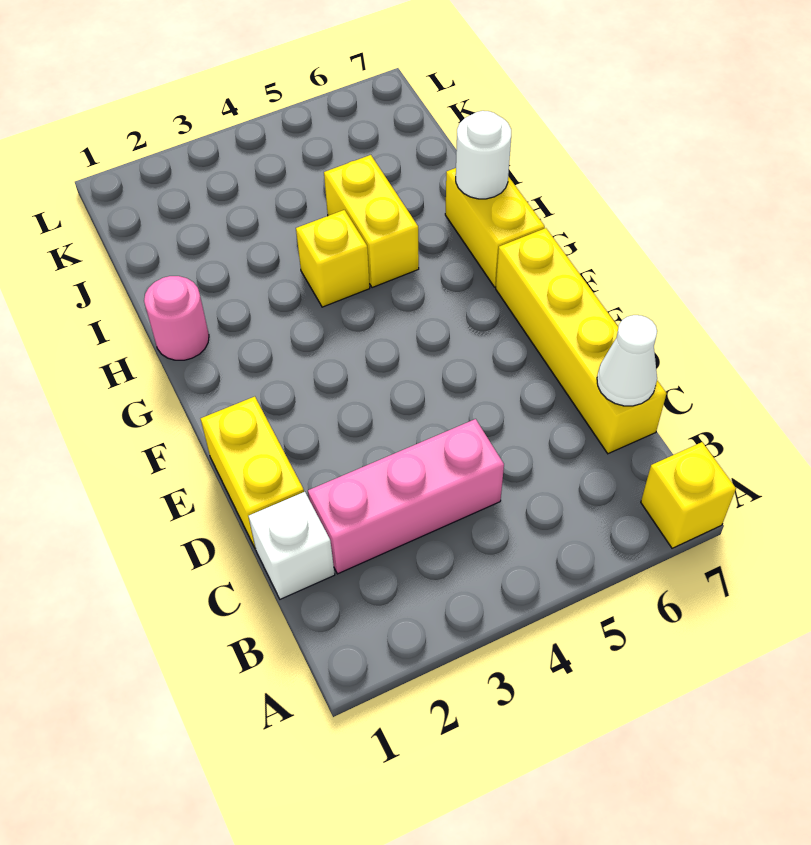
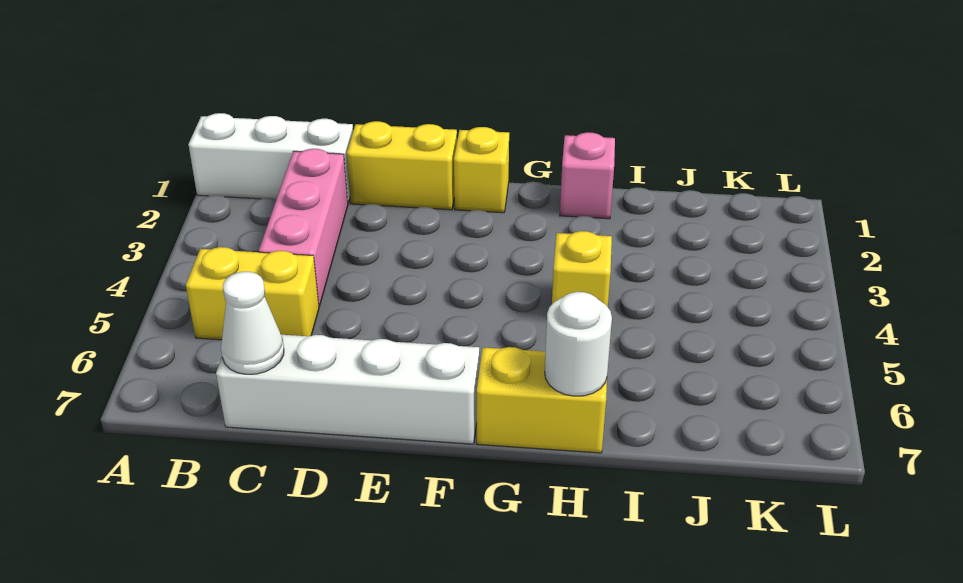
yellow brick A7 level 1 -> yellow brick F1 level 1
white brick C1 level 1 -> white brick A1:C1 level 1
yellow brick C7:F7 level 1 -> white brick C7:F7 level 1
pink round brick H1 level 1 -> pink brick H1 level 1
yellow brick H5:I5 level 1 -> yellow brick B5:C5 level 1

